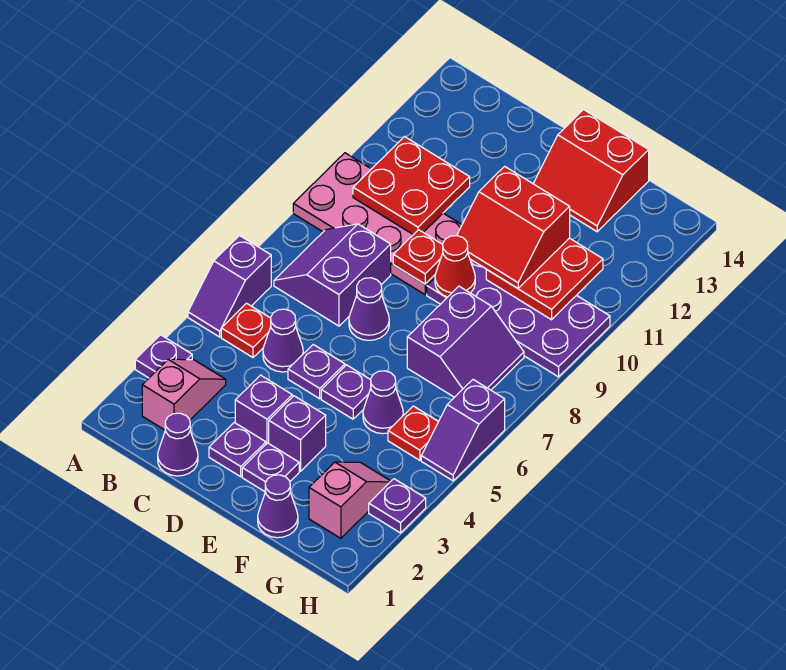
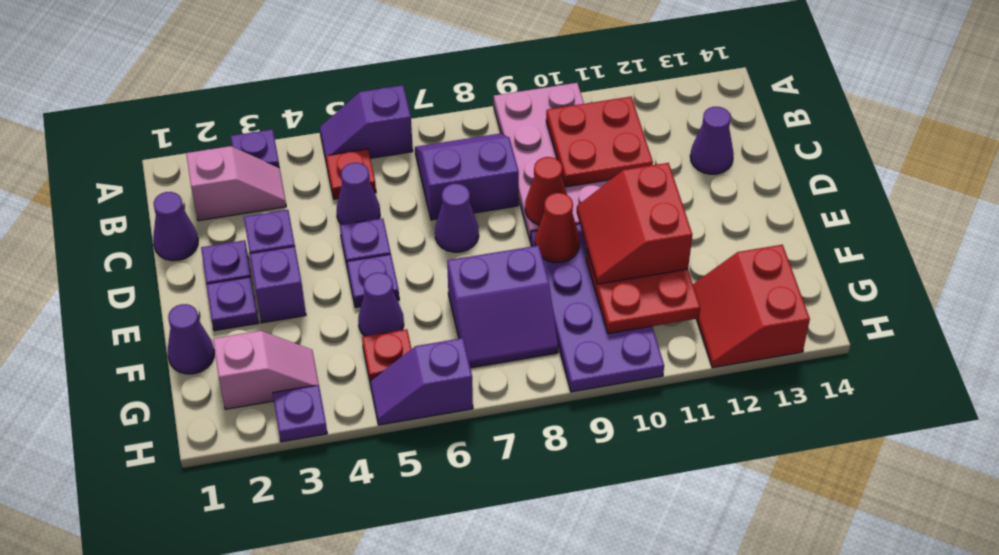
none -> purple cone C13 level 1
red plate D9 level 2 -> red cone D9 level 2
red slope E13:F14 level 1 top 14 -> red slope G12:H13 level 1 top 13

